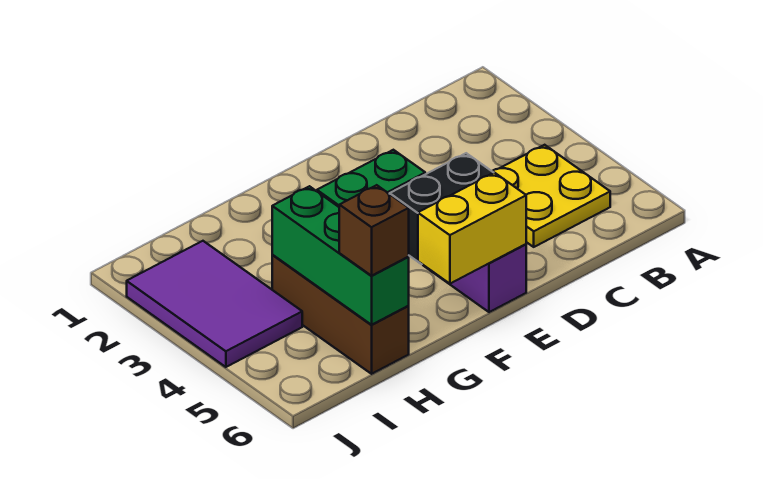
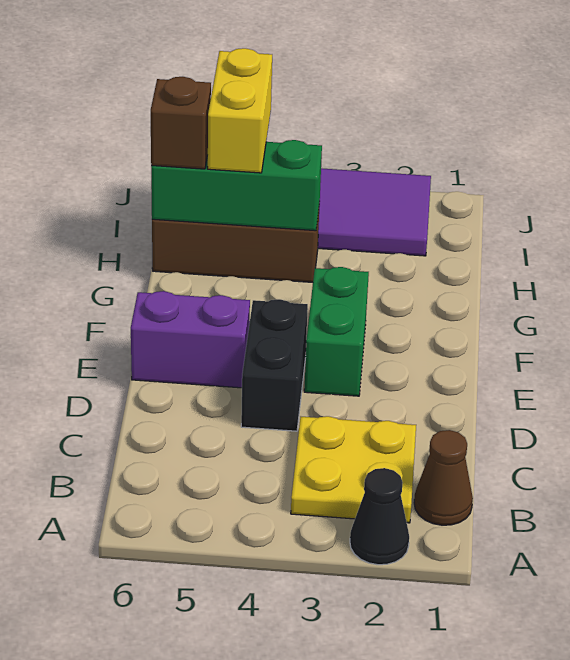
none -> black cone A2 level 1
none -> brown cone B1 level 1
yellow plate B4:C5 level 1 -> yellow plate B2:C3 level 1
yellow brick E6:F6 level 2 -> yellow brick H5:I5 level 3

